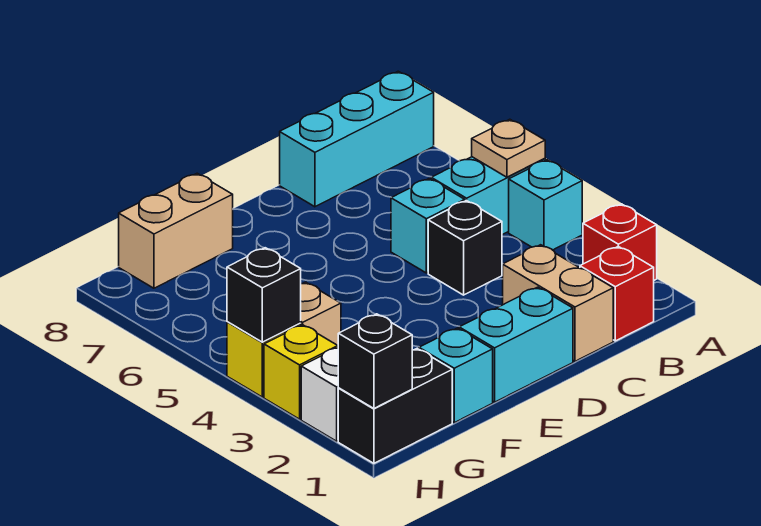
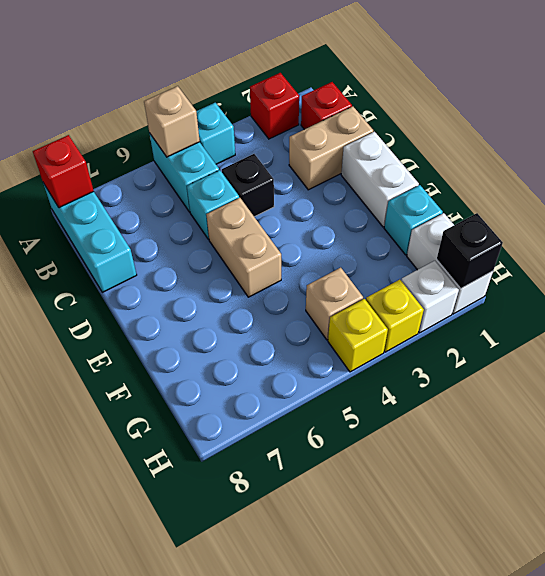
tan plate A5 level 2 -> tan brick A5 level 2
none -> red brick A8 level 2
cyan brick D1:E1 level 1 -> white brick D1:E1 level 1
tan brick F8:G8 level 1 -> tan brick D5:E5 level 1
black brick G1:H1 level 1 -> white brick G1:H1 level 1
black brick H4 level 2 -> none

